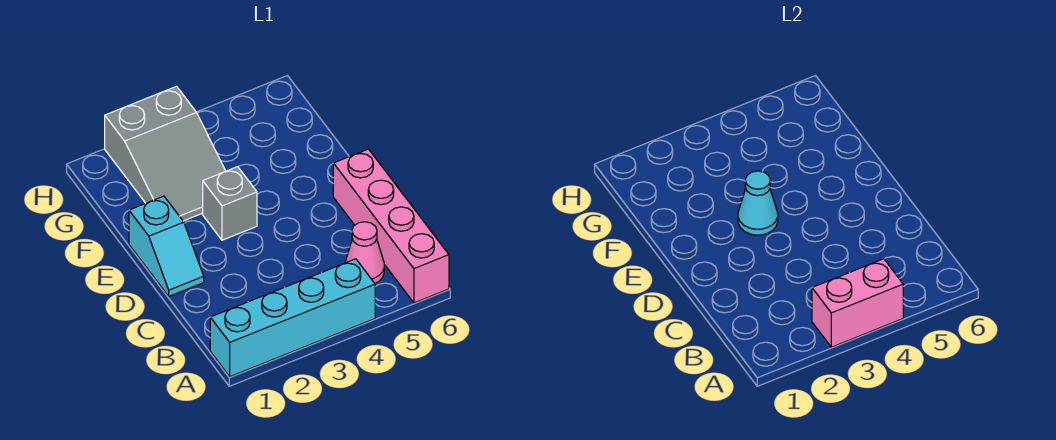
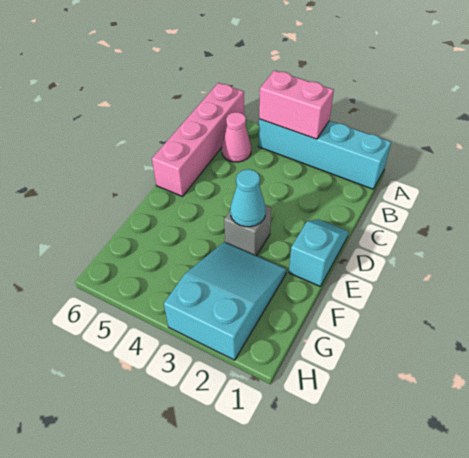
grey slope F2:H3 level 1 top H -> cyan slope F2:H3 level 1 top H

